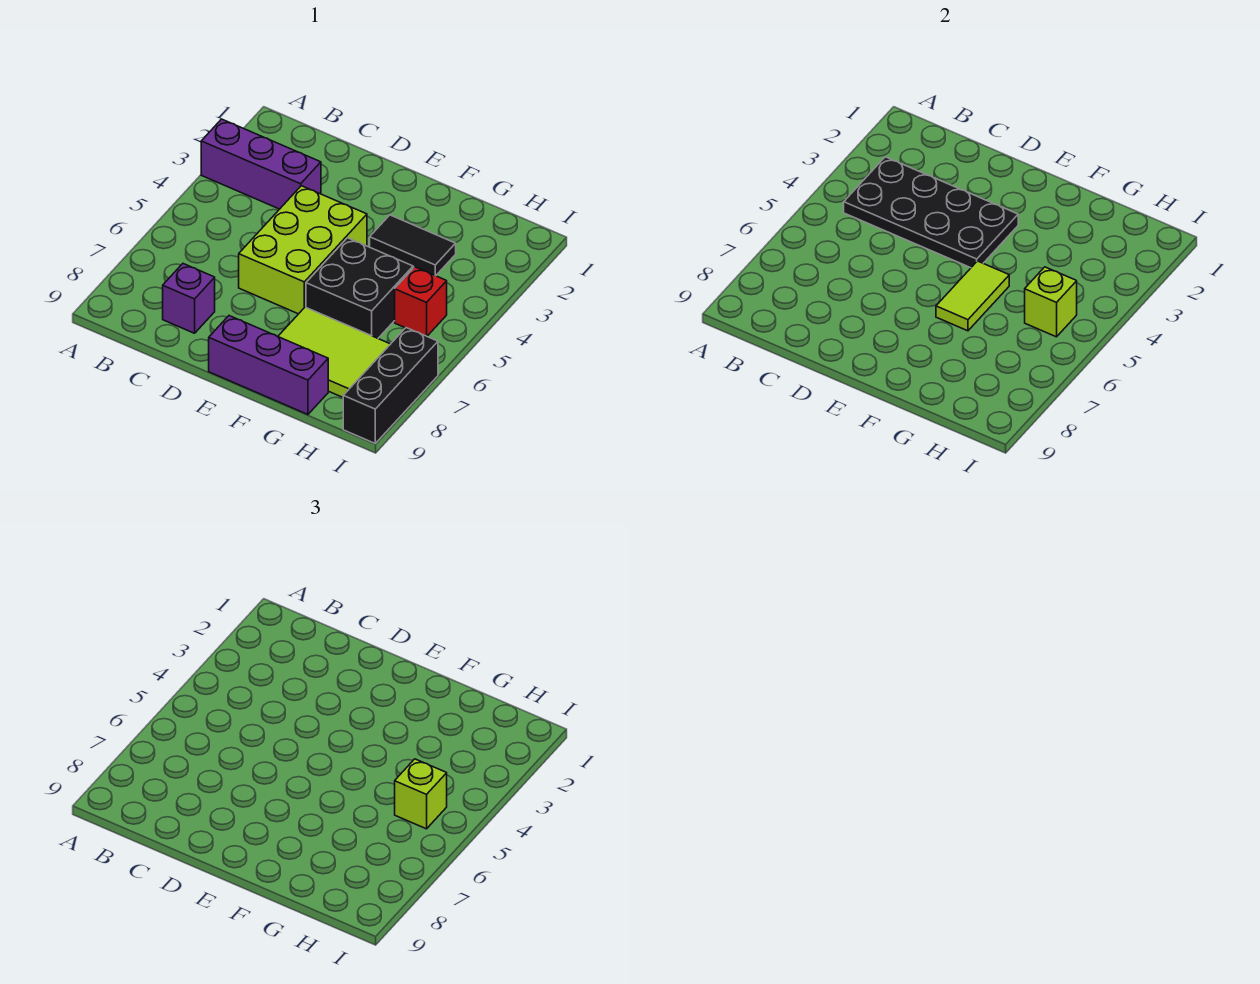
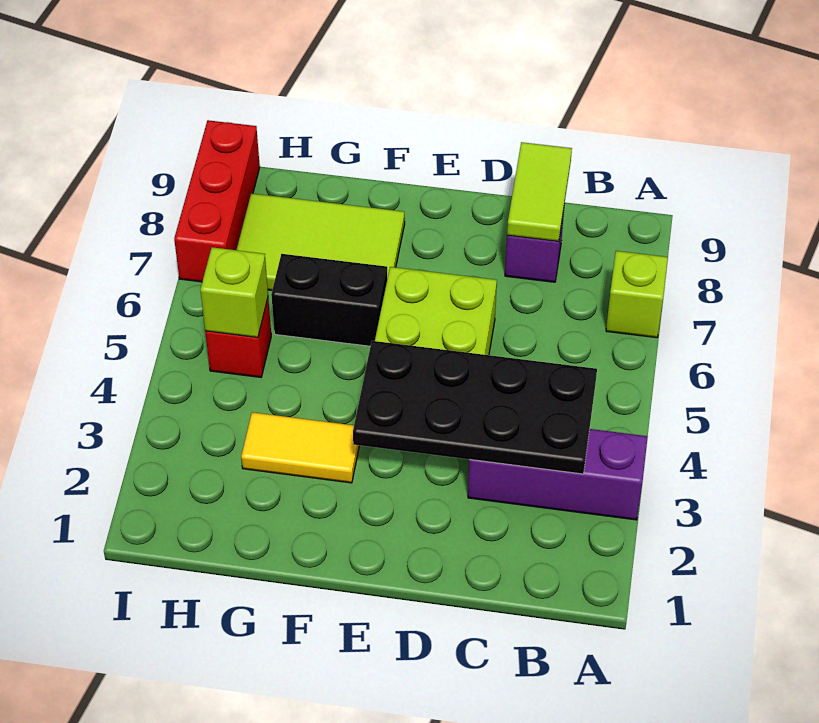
purple brick E9:G9 level 1 -> none
black tile F3:G3 level 1 -> yellow tile F3:G3 level 1
black brick F5:G6 level 1 -> black brick F6:G6 level 1
lime tile F5:F6 level 2 -> lime tile C8:C9 level 2
lime brick H5 level 3 -> lime brick A7 level 1
black brick I7:I9 level 1 -> red brick I7:I9 level 1

